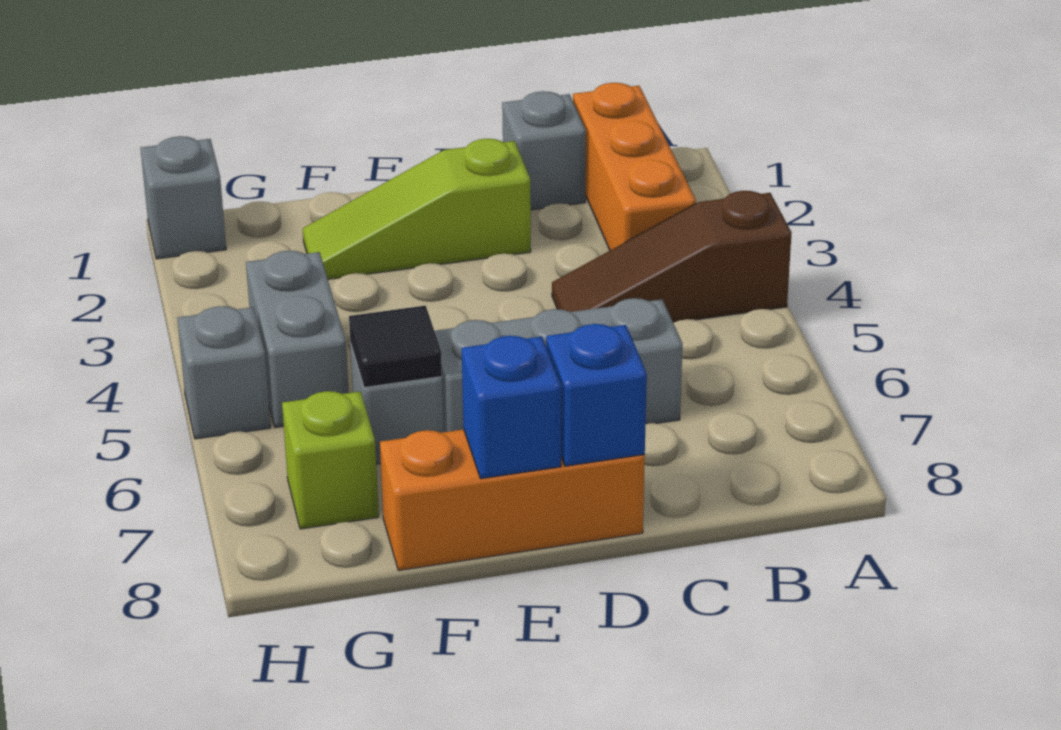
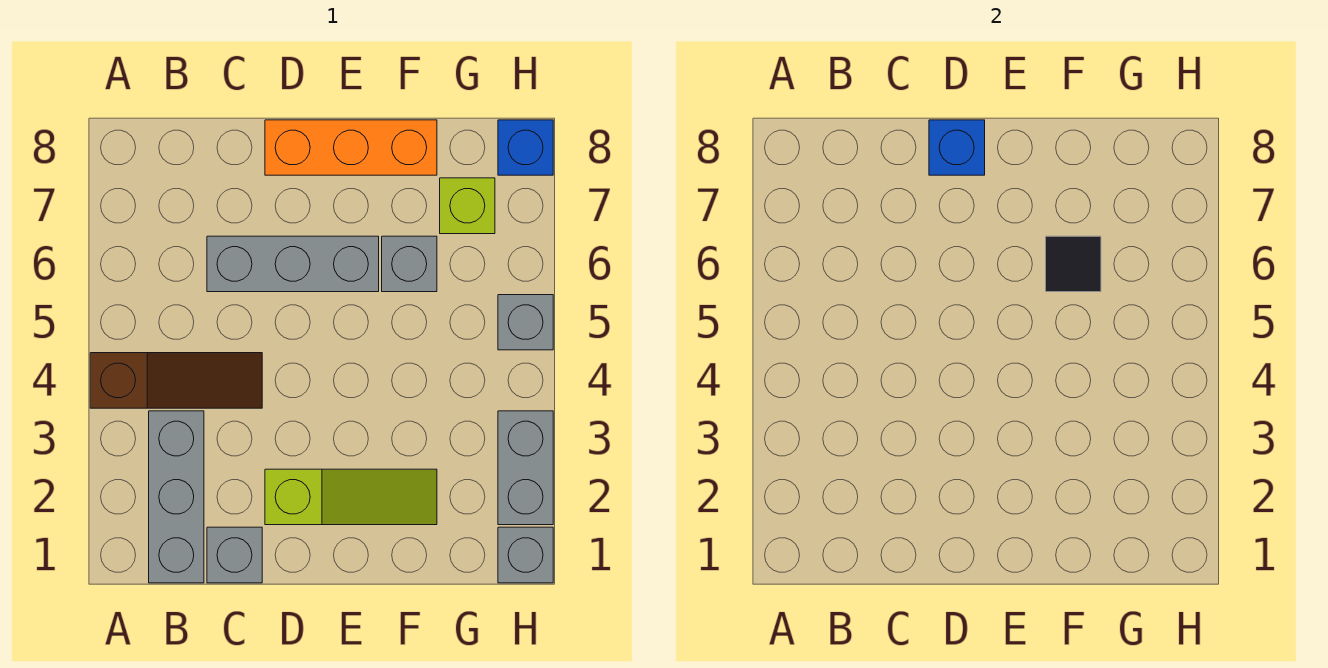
orange brick B1:B3 level 1 -> grey brick B1:B3 level 1
blue brick E8 level 2 -> blue brick H8 level 1
grey brick G4:G5 level 1 -> grey brick H2:H3 level 1

